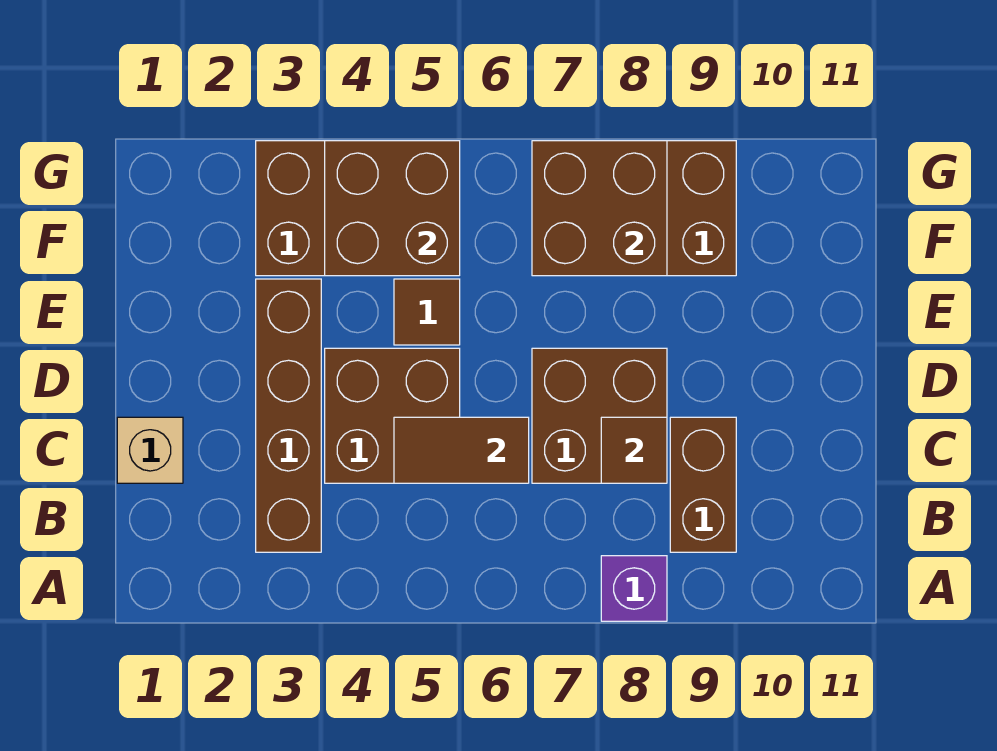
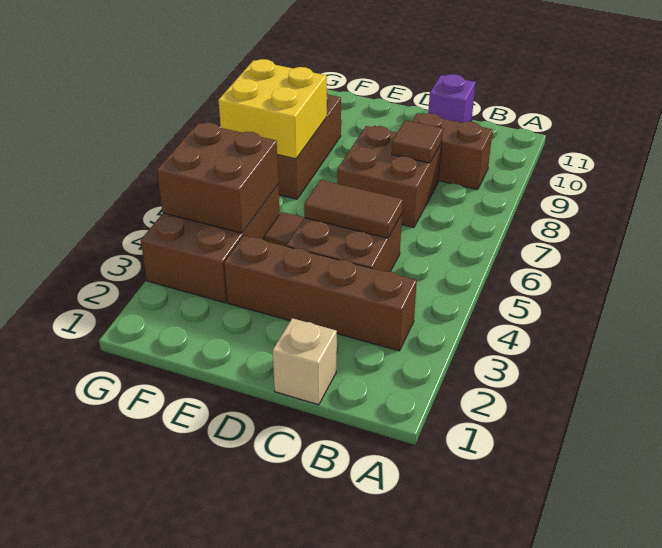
purple brick A8 level 1 -> purple brick C11 level 1
brown tile C5:C6 level 2 -> brown tile C5:D5 level 2
brown brick F7:G8 level 2 -> yellow brick F7:G8 level 2

